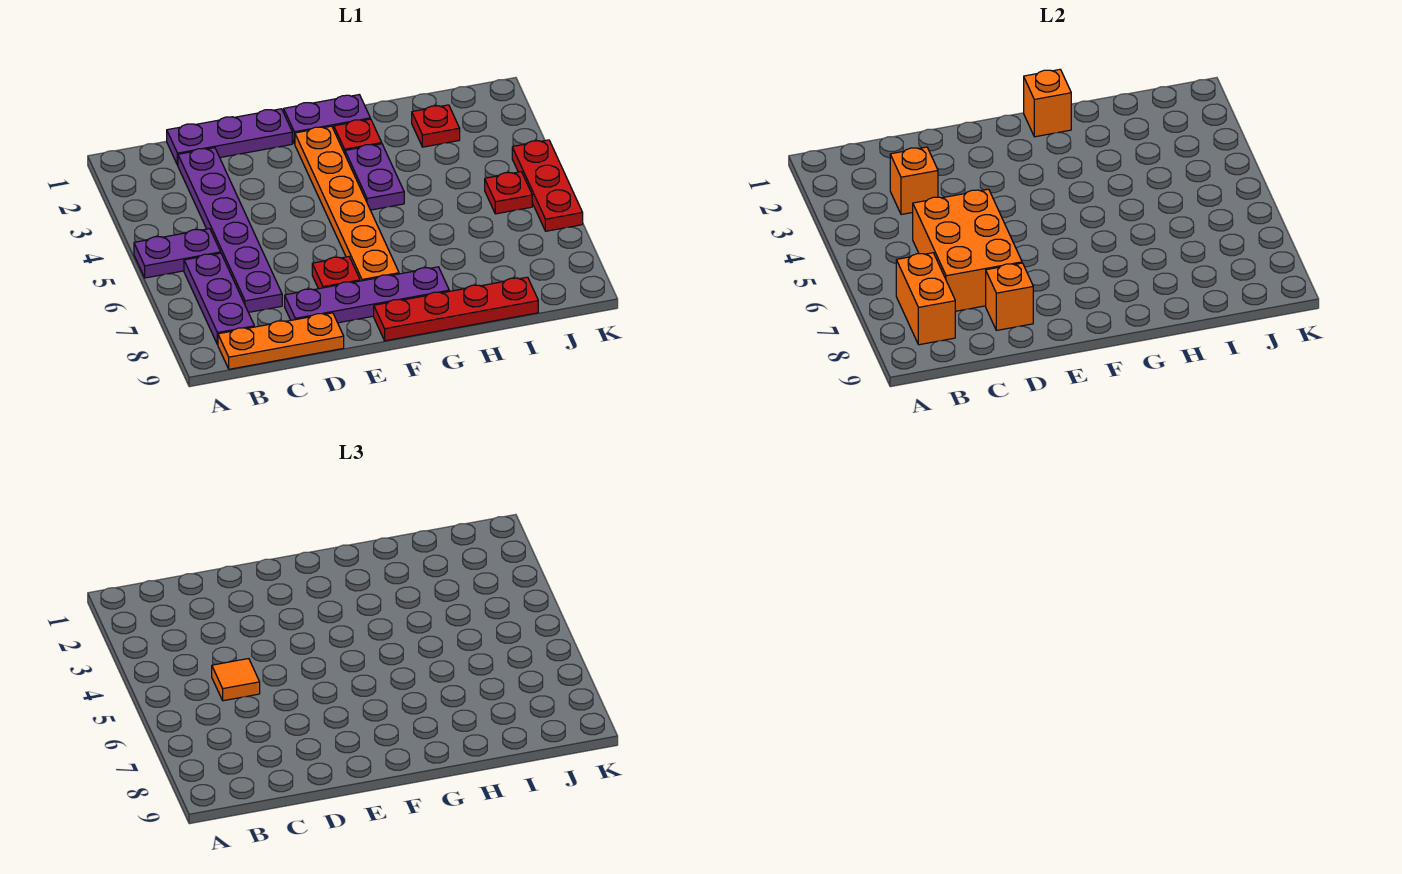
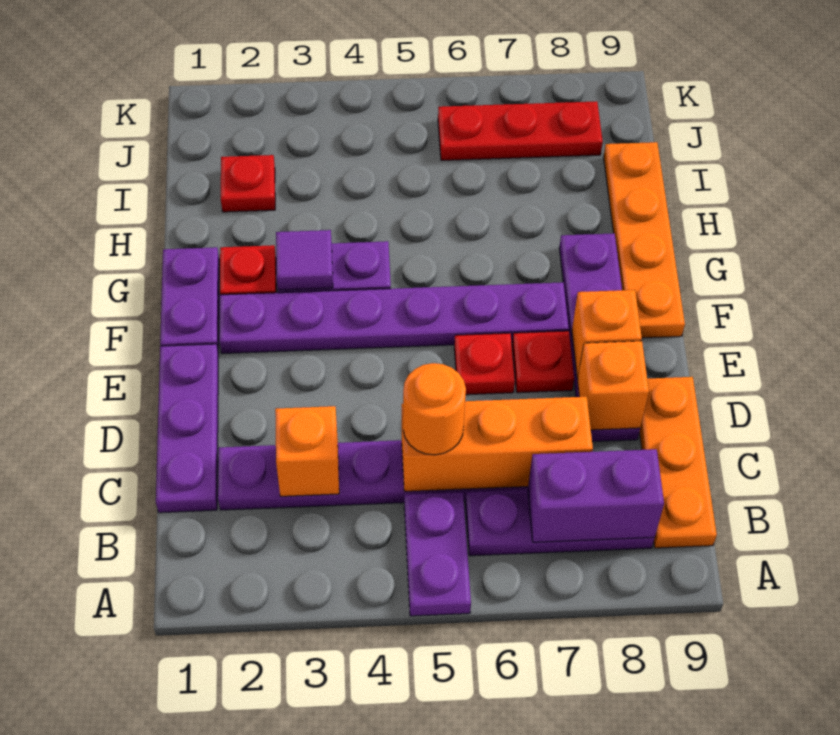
orange brick B7:B8 level 2 -> purple brick B7:B8 level 2
orange brick C5:D7 level 2 -> orange brick C5:C7 level 2
orange tile C5 level 3 -> orange round brick C5 level 3
orange plate F2:F7 level 1 -> purple plate F2:F7 level 1
red plate F9:I9 level 1 -> orange plate F9:I9 level 1
orange brick G1 level 2 -> orange brick E8 level 2
none -> purple tile G3 level 2
red plate J5 level 1 -> red plate E6 level 1
red plate K4:K6 level 1 -> red plate J6:J8 level 1

